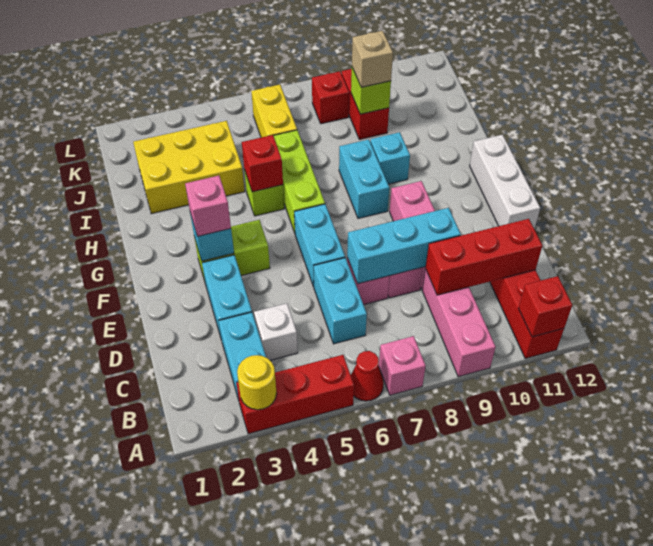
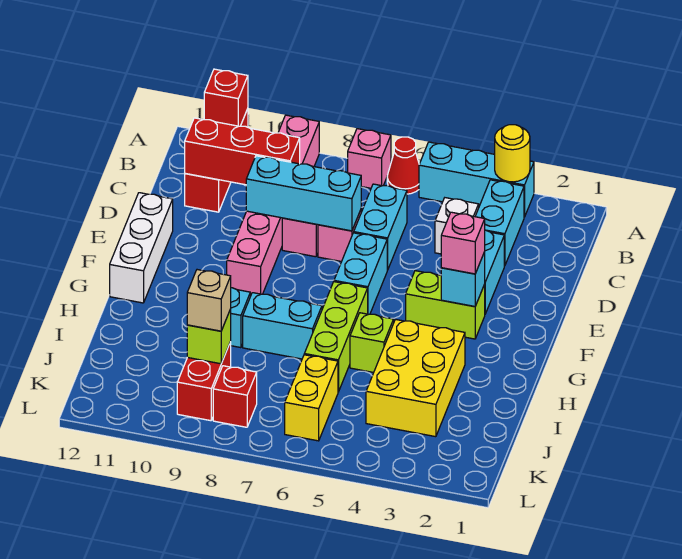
red brick A3:A5 level 1 -> cyan brick A3:A5 level 1
cyan brick G8:H8 level 1 -> cyan brick H7:H8 level 1
red brick H5 level 2 -> none
yellow brick I2:J4 level 1 -> yellow brick H3:J4 level 1

